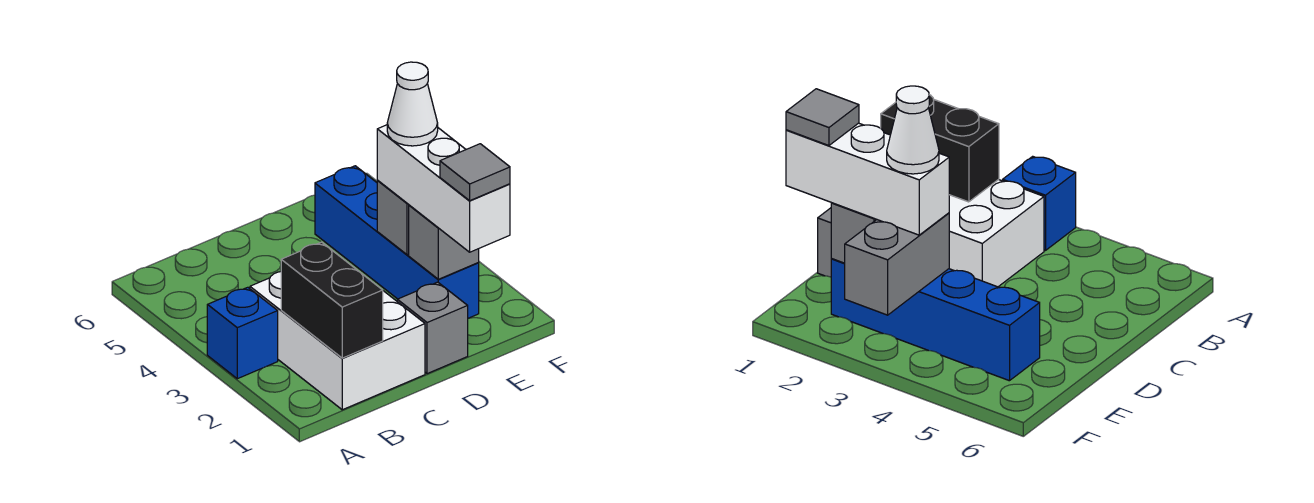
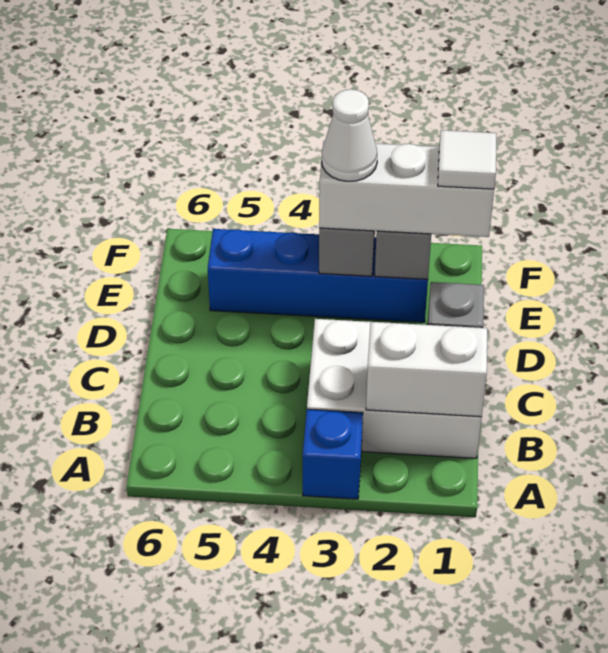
black brick B1:B2 level 2 -> white brick B1:B2 level 2
grey tile E1 level 4 -> white tile E1 level 4

